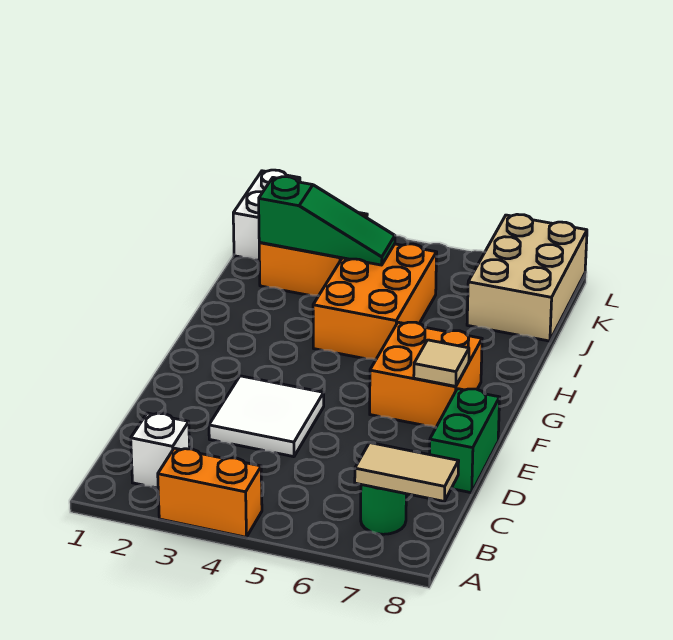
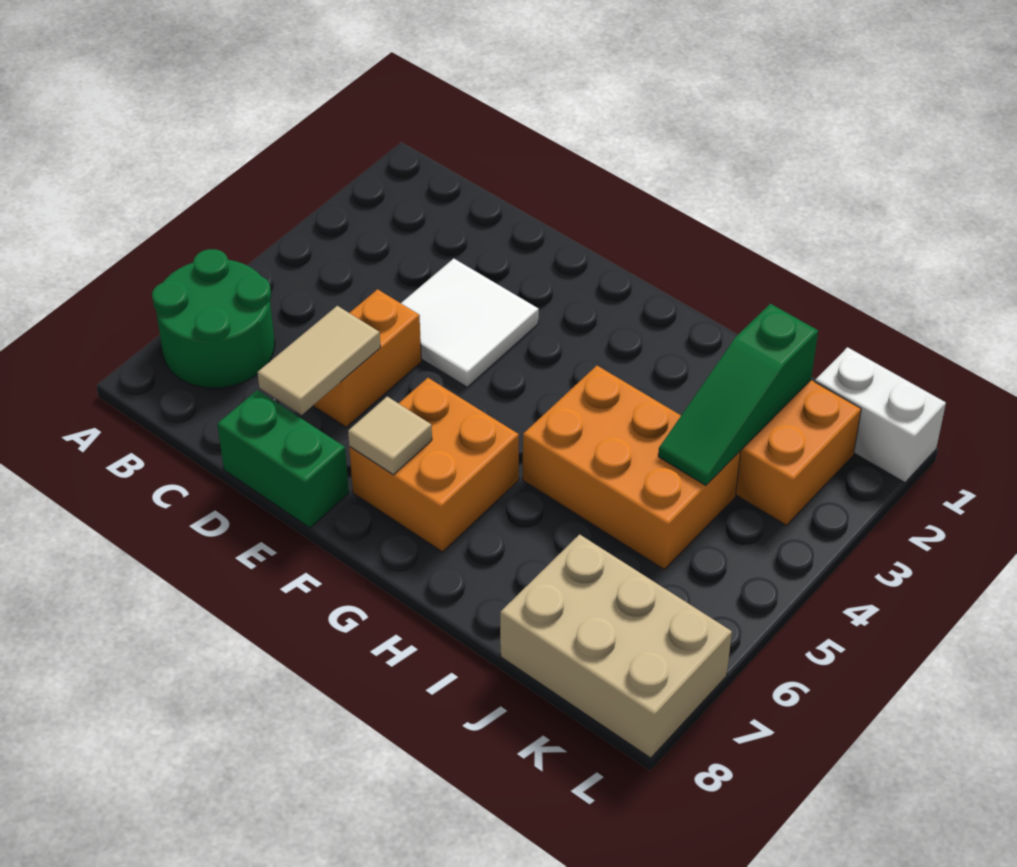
orange brick A3:A4 level 1 -> orange brick D5:D6 level 1
white brick B2 level 1 -> none
green round brick B7 level 1 -> green round brick A6:B7 level 1
tan tile B7:B8 level 2 -> tan tile D6:D7 level 2

